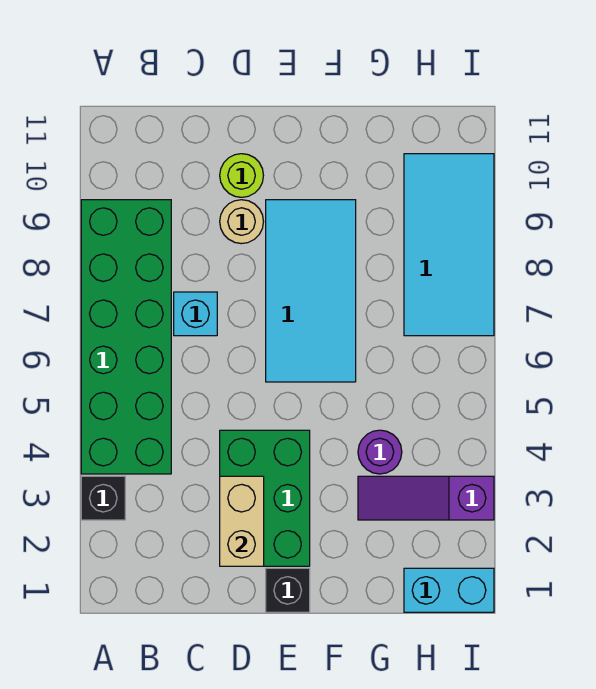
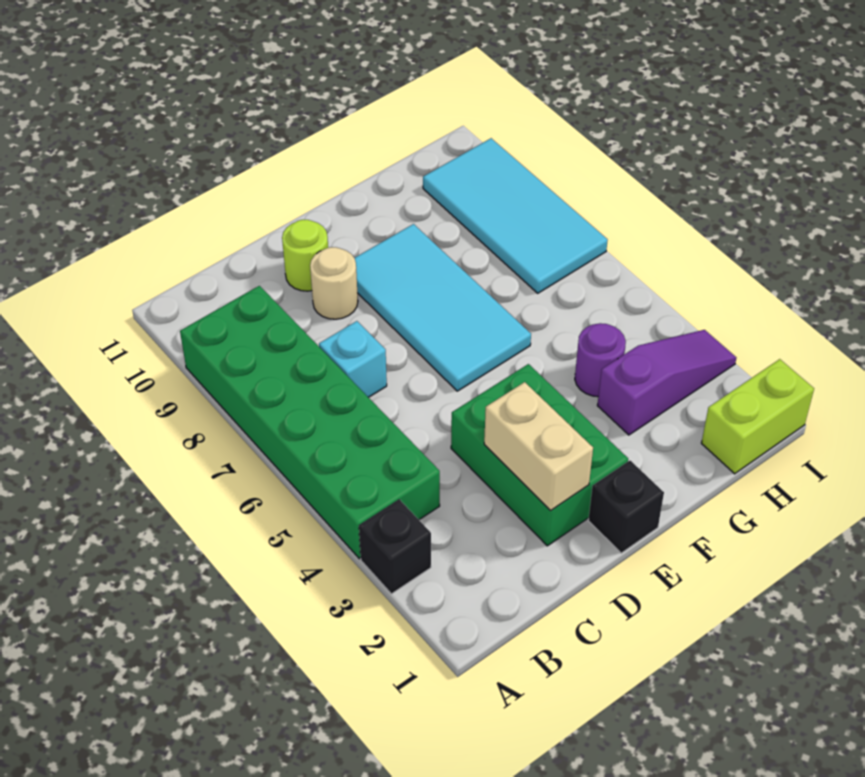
purple slope G3:I3 level 1 top I -> purple slope G3:I3 level 1 top G
cyan brick H1:I1 level 1 -> lime brick H1:I1 level 1

